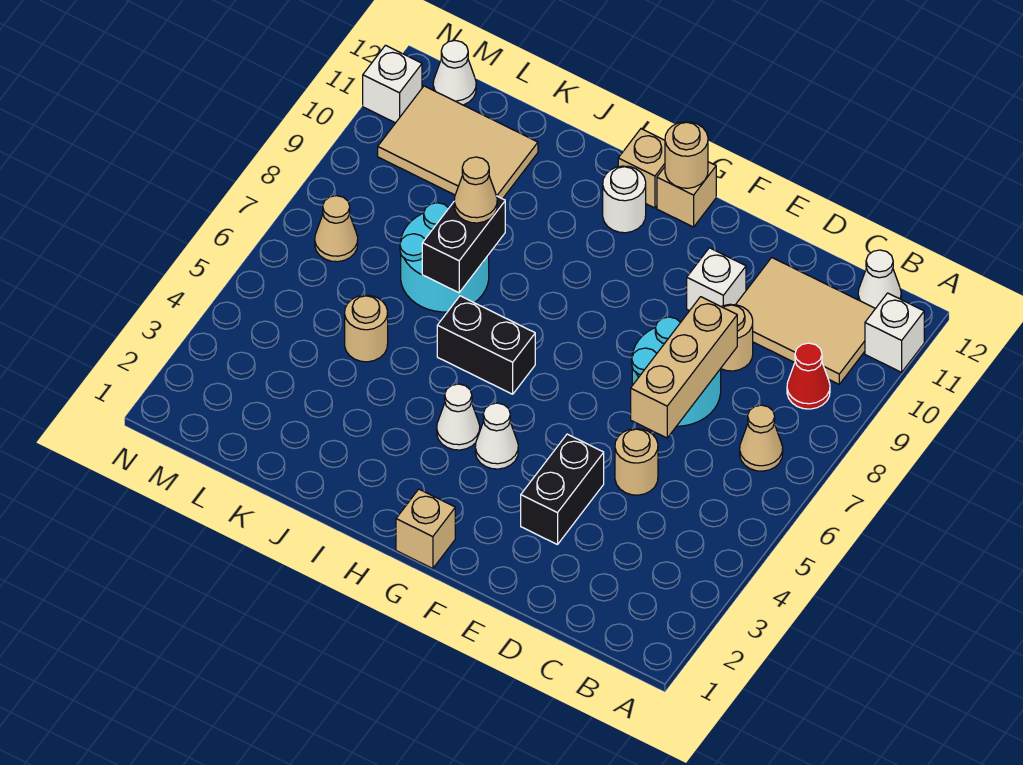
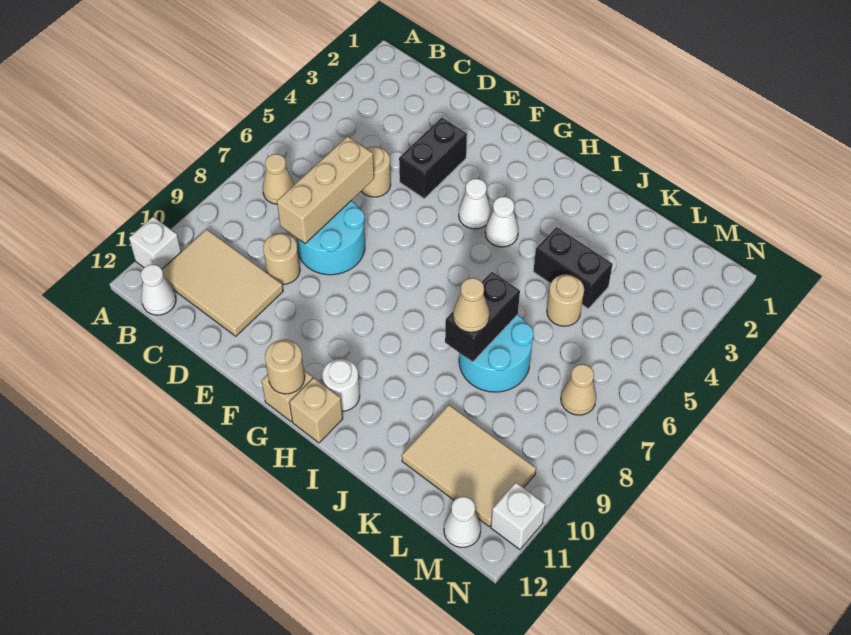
red cone B9 level 1 -> none
white brick E10 level 1 -> none
tan brick G1 level 1 -> none
black brick H6:I6 level 1 -> black brick J4:K4 level 1

